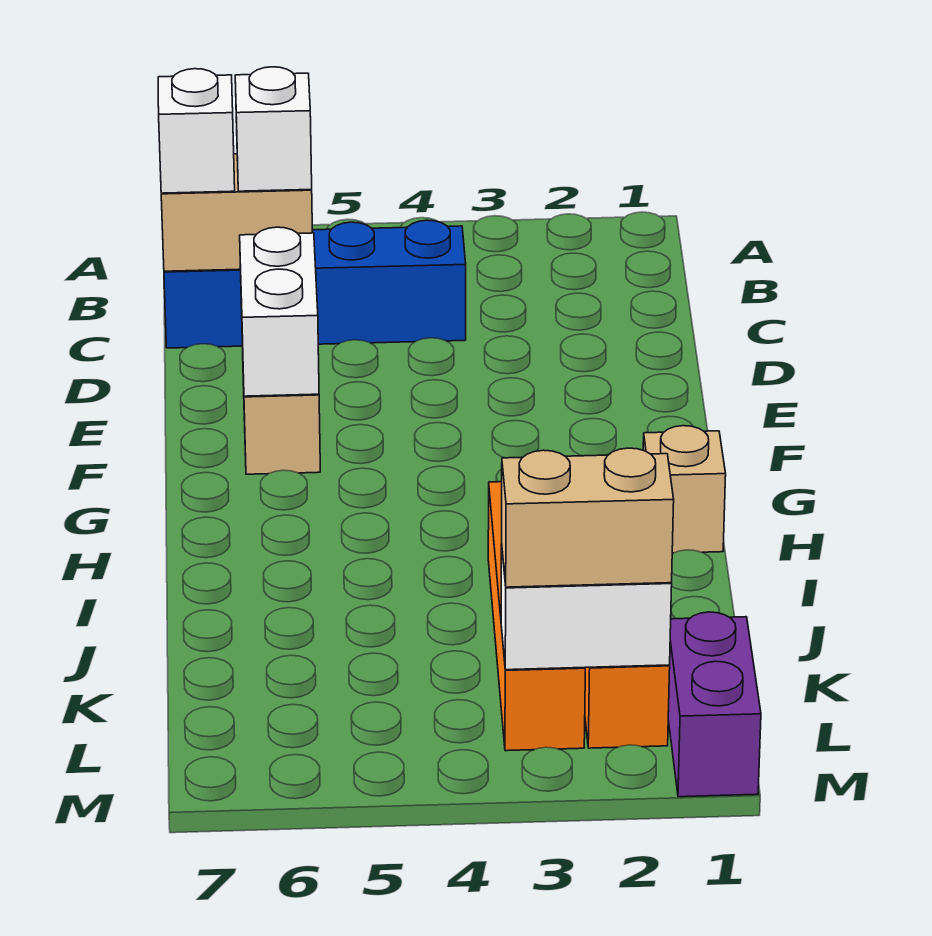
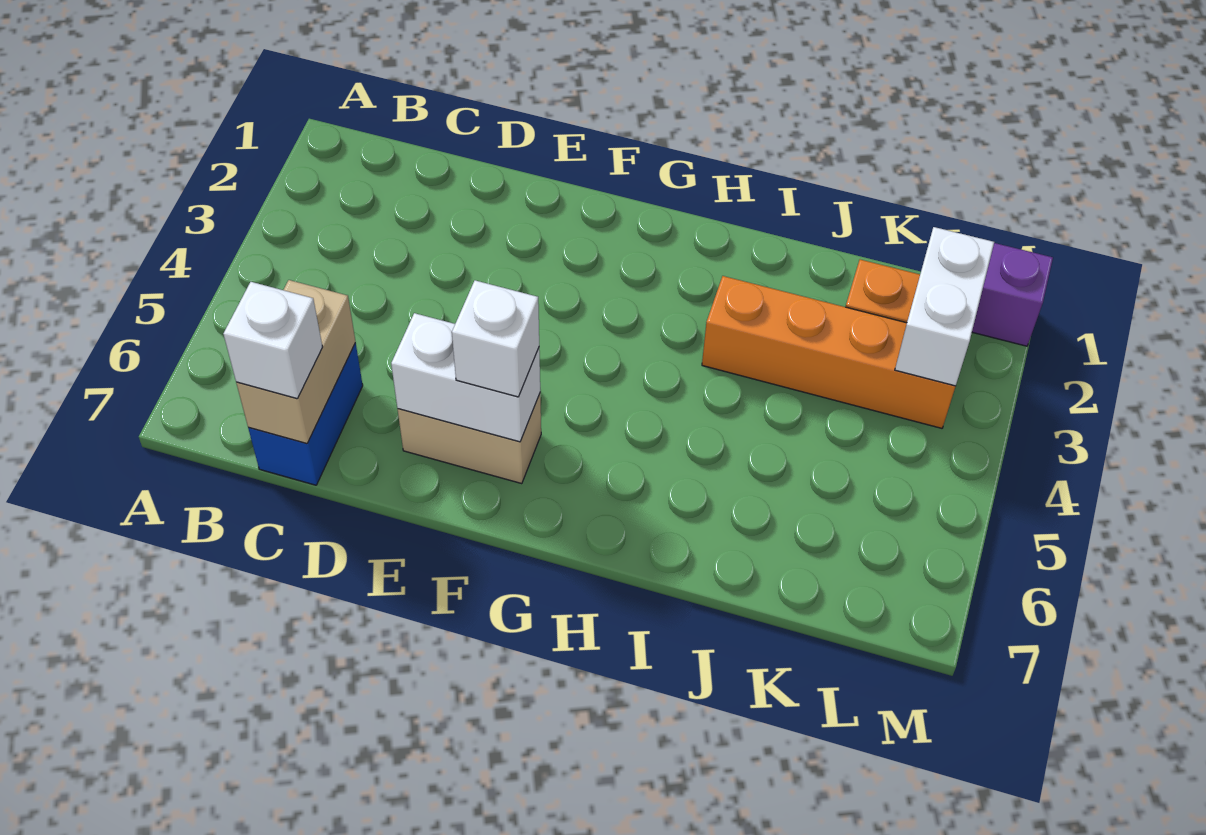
blue brick C4:C7 level 1 -> blue brick C6:C7 level 1
white brick C6 level 3 -> white brick F6 level 3
tan brick H1 level 1 -> none
tan brick L2:L3 level 3 -> none

